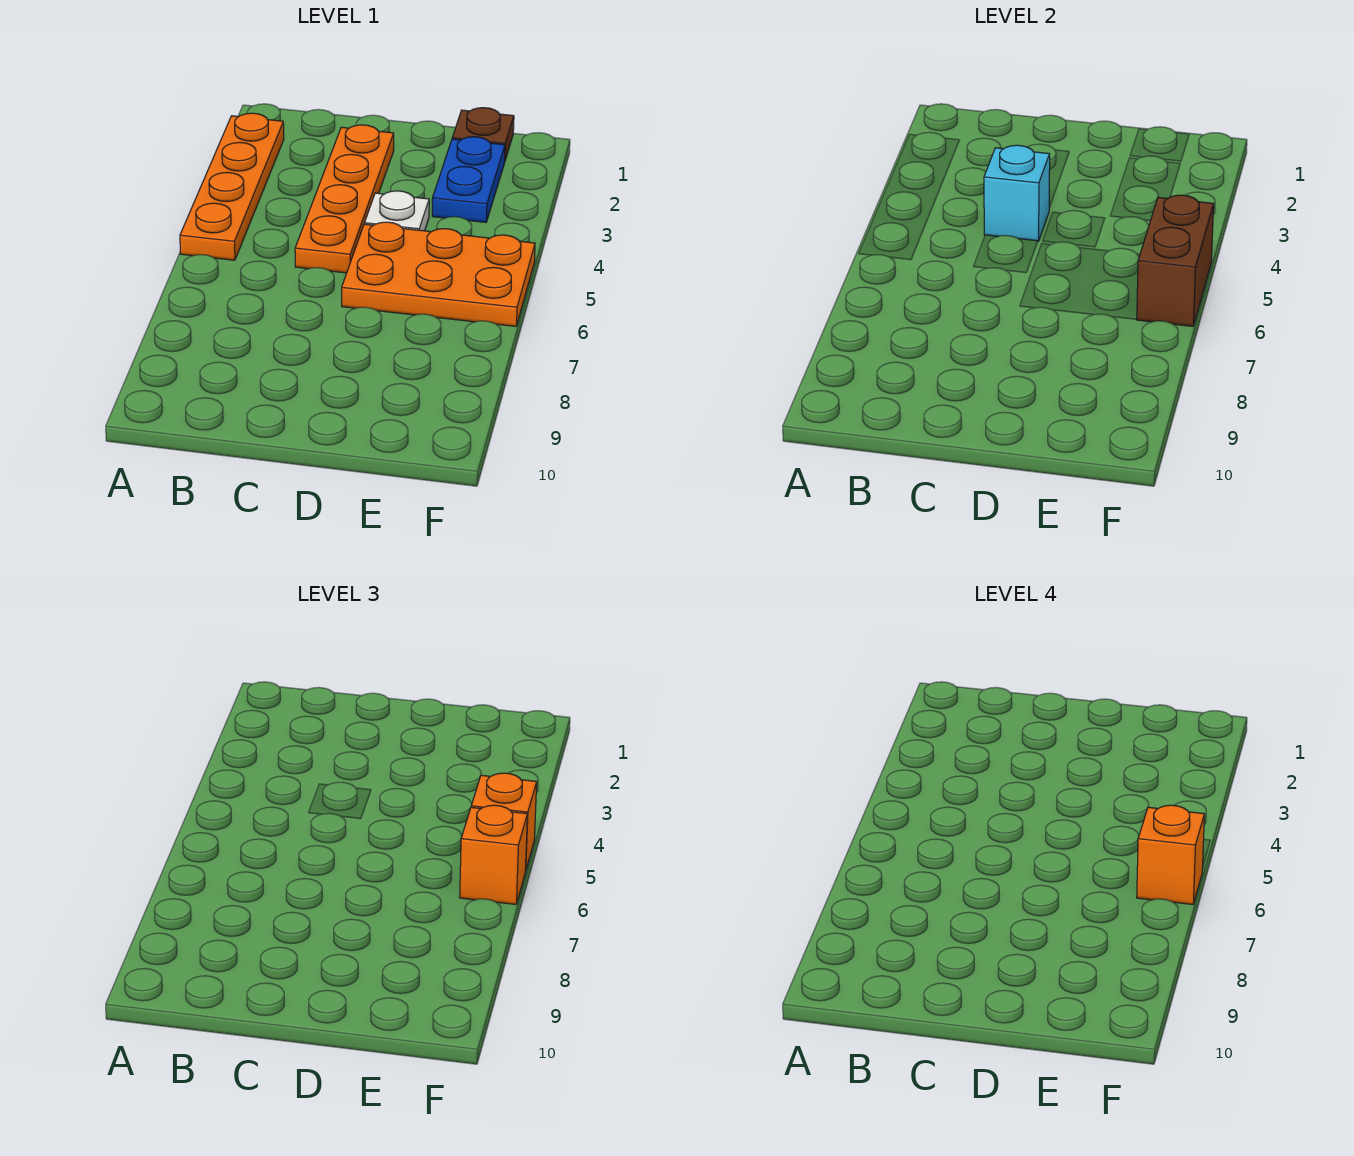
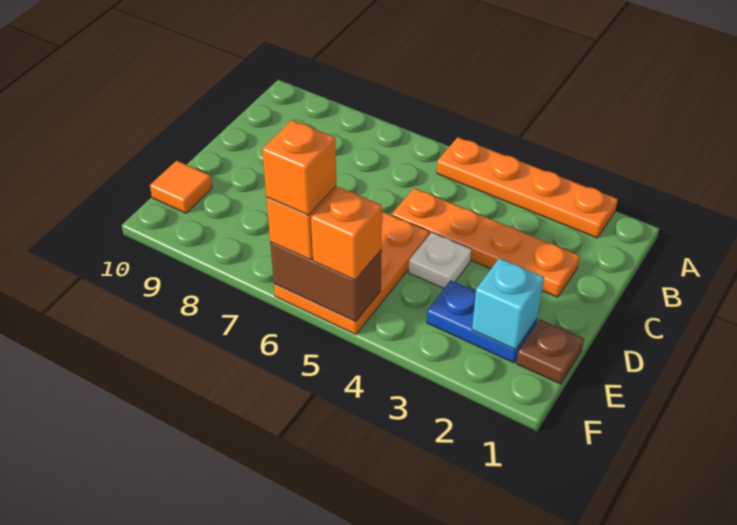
cyan brick C4 level 2 -> cyan brick E2 level 2
none -> orange tile E10 level 1

